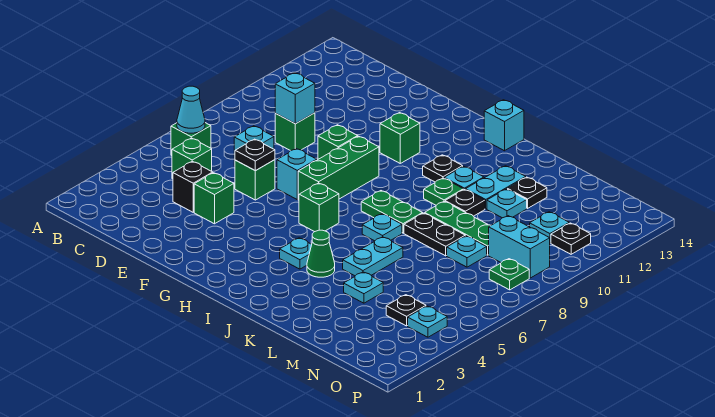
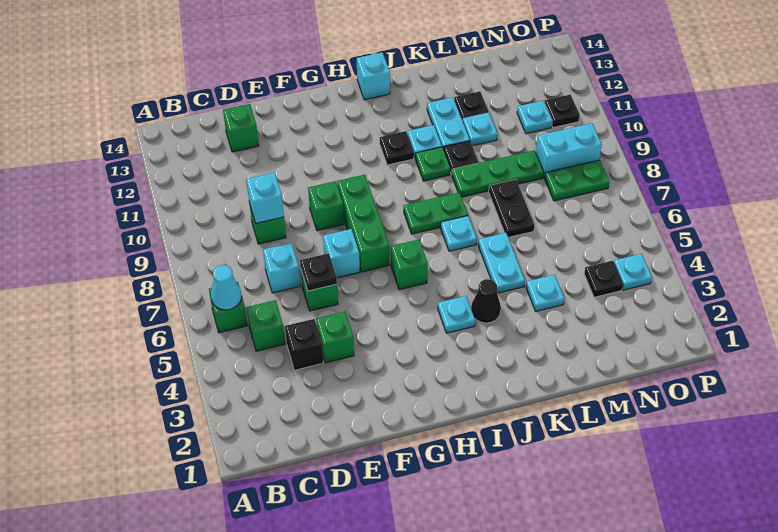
green brick G11 level 1 -> green brick D13 level 1
green cone J4 level 1 -> black cone J4 level 1
black plate K8:L8 level 1 -> black plate L7:L8 level 1
cyan plate M8 level 1 -> none
green plate O8 level 1 -> green plate N8:O8 level 1

